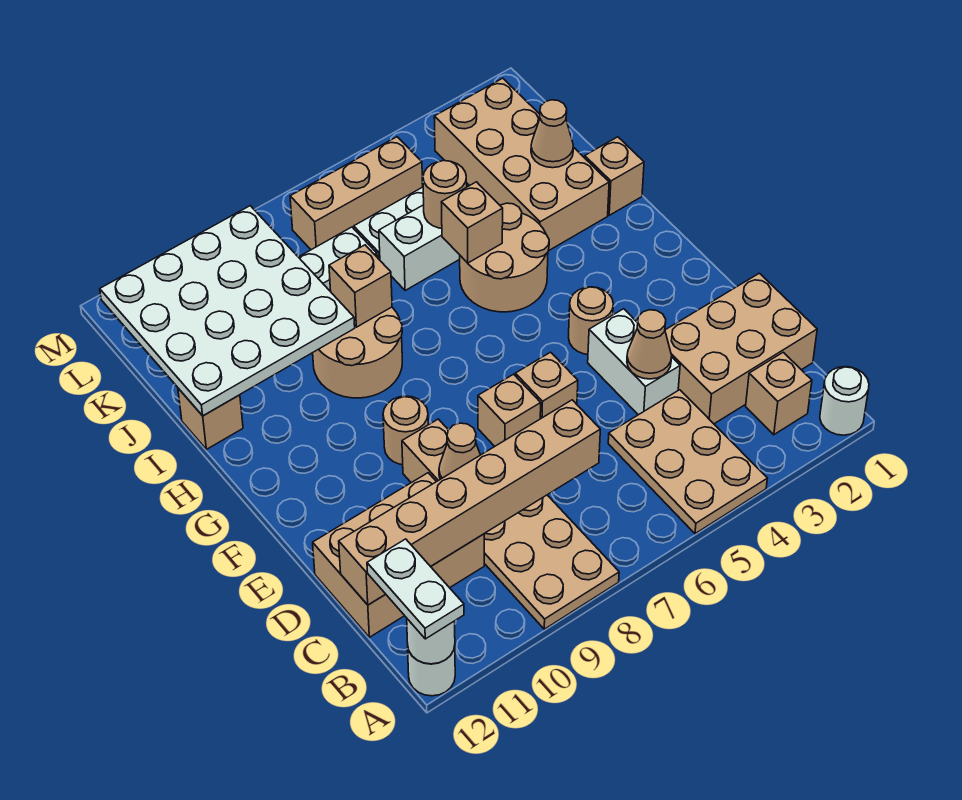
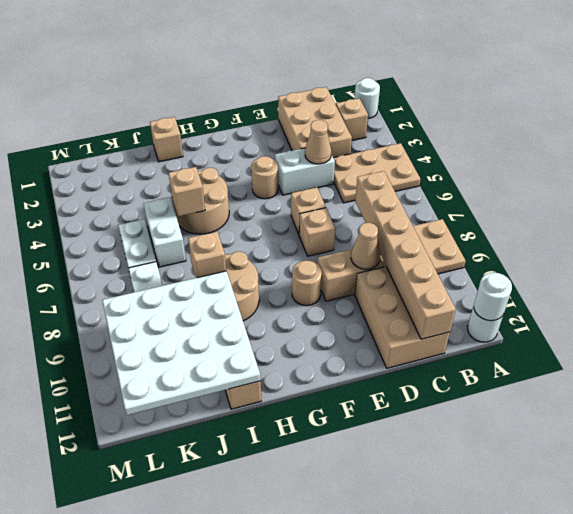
white plate A12:B12 level 3 -> none
tan brick I2:L3 level 1 -> none
tan cone J2 level 2 -> none
tan round brick J5 level 2 -> none
tan brick L5:L7 level 1 -> none

